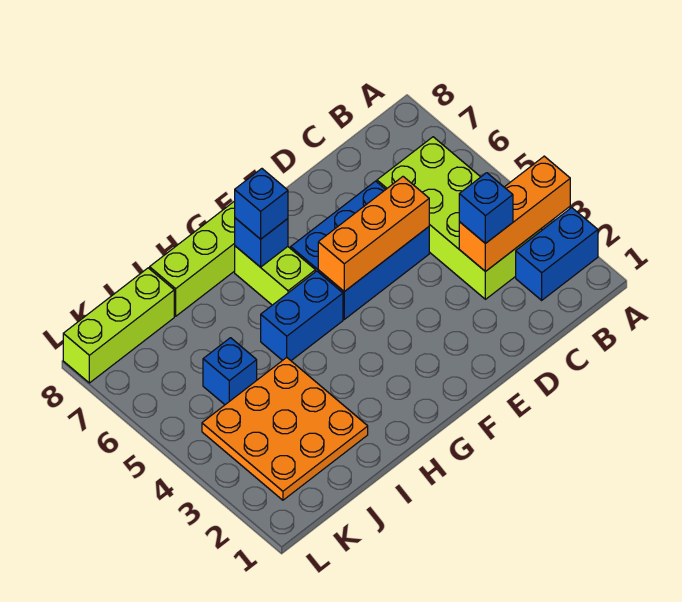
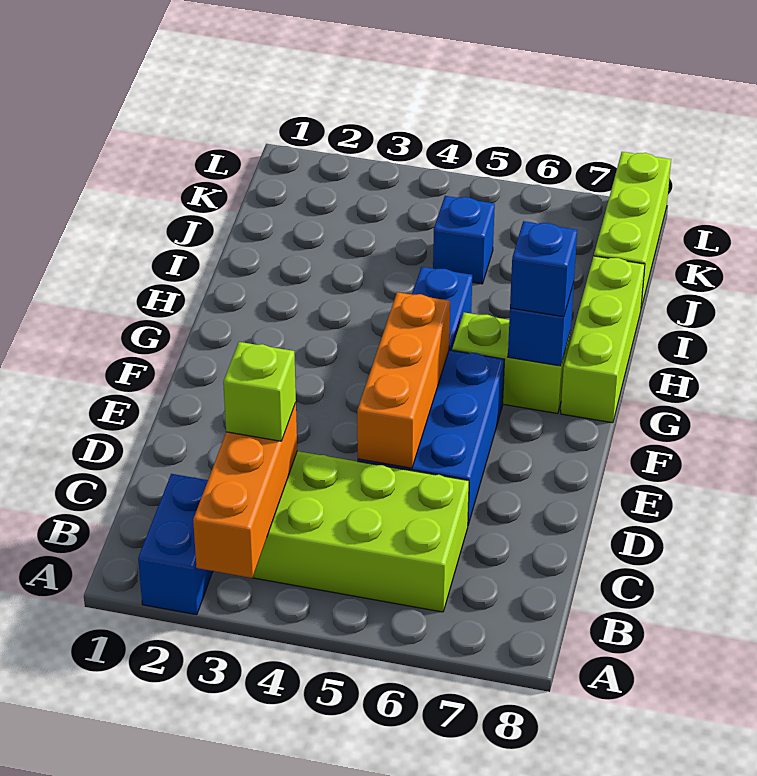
blue brick C3 level 3 -> lime brick C3 level 3
orange plate I2:K4 level 1 -> none

